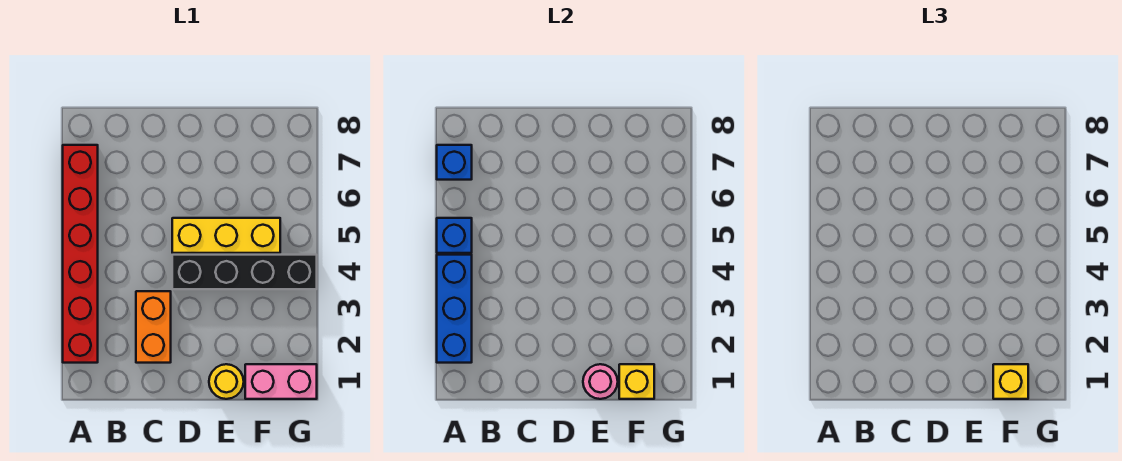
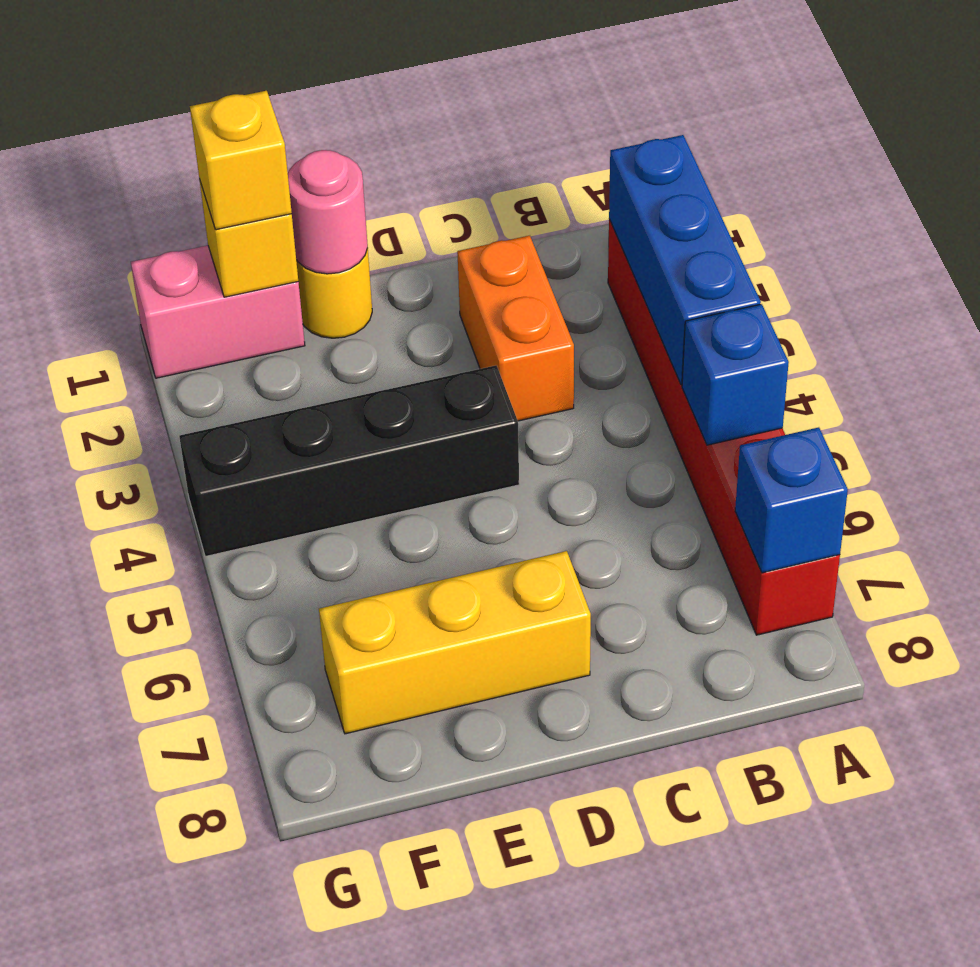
yellow brick D5:F5 level 1 -> yellow brick D7:F7 level 1

